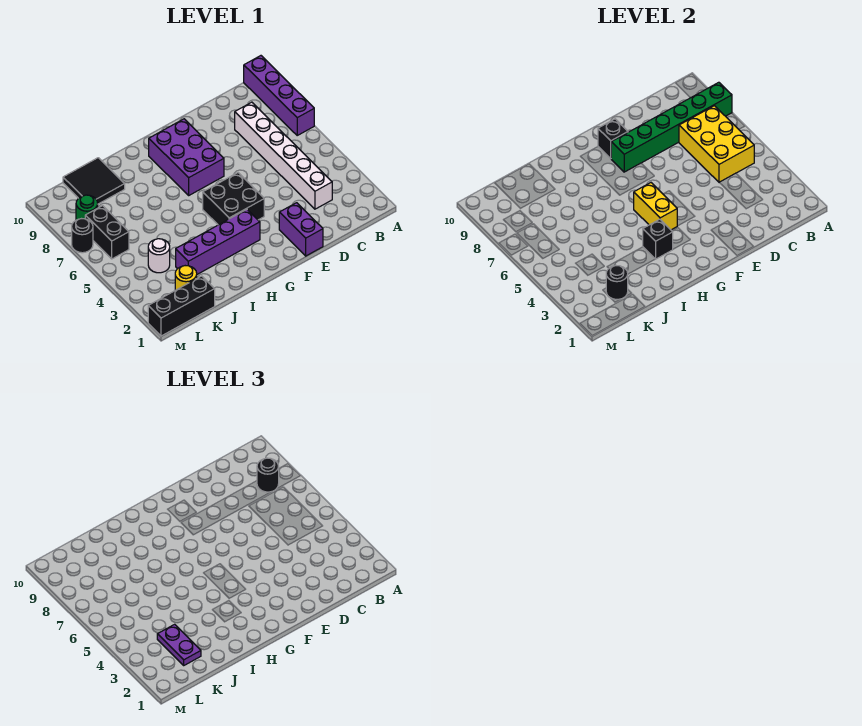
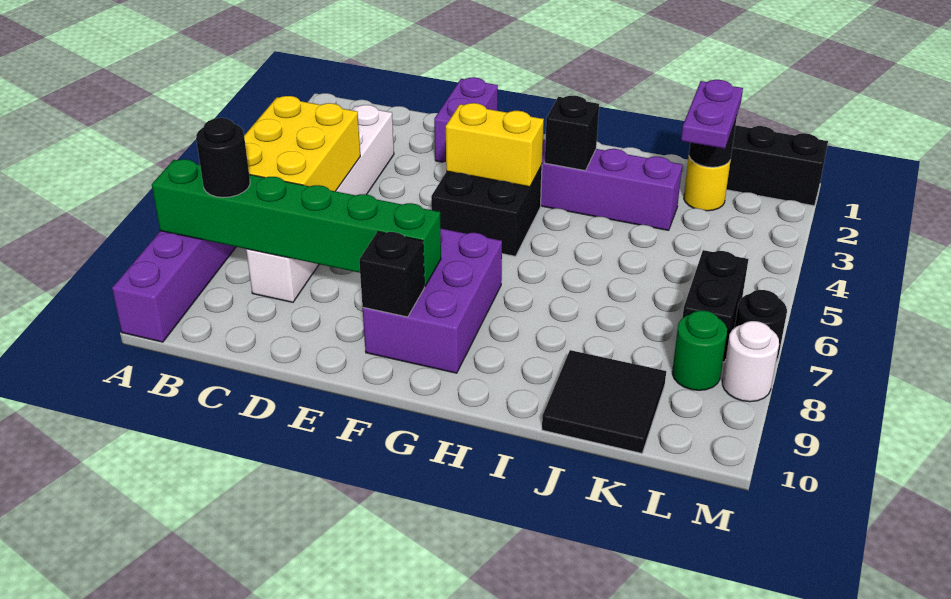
yellow brick G4:G5 level 2 -> yellow brick F4:G4 level 2
white round brick K4 level 1 -> white round brick M8 level 1

